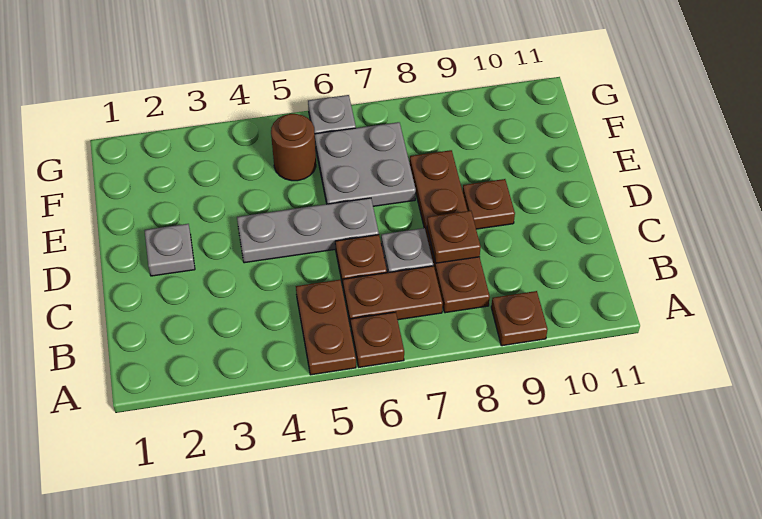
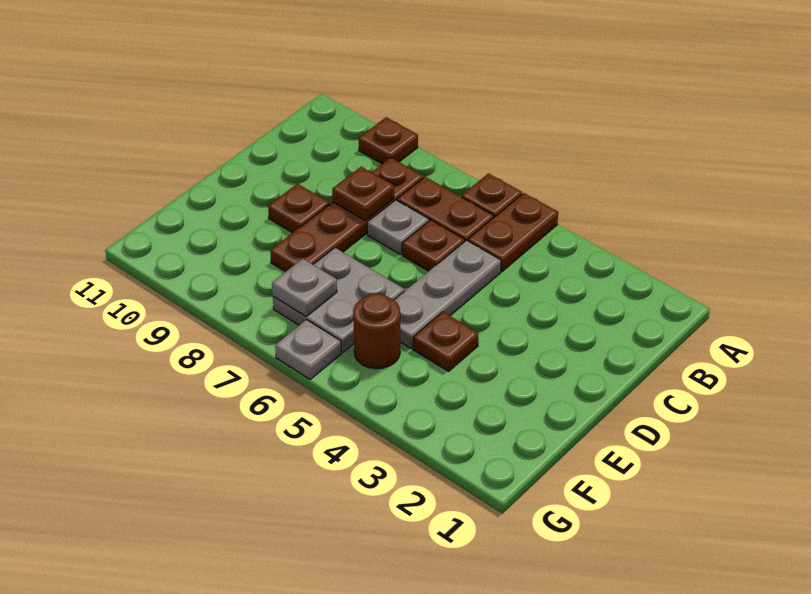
grey plate D2 level 1 -> grey plate F7 level 2
grey plate D4:D6 level 1 -> grey plate C5:E5 level 1
none -> brown plate E4 level 1

